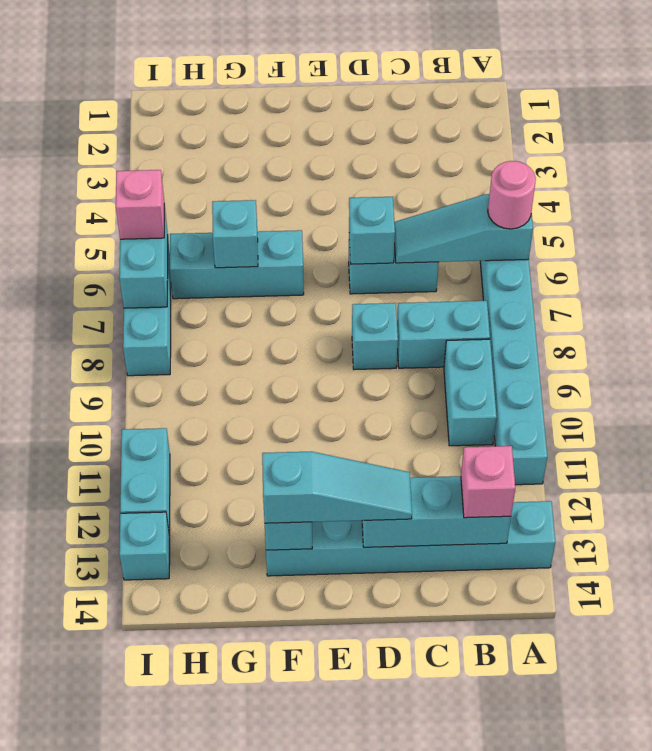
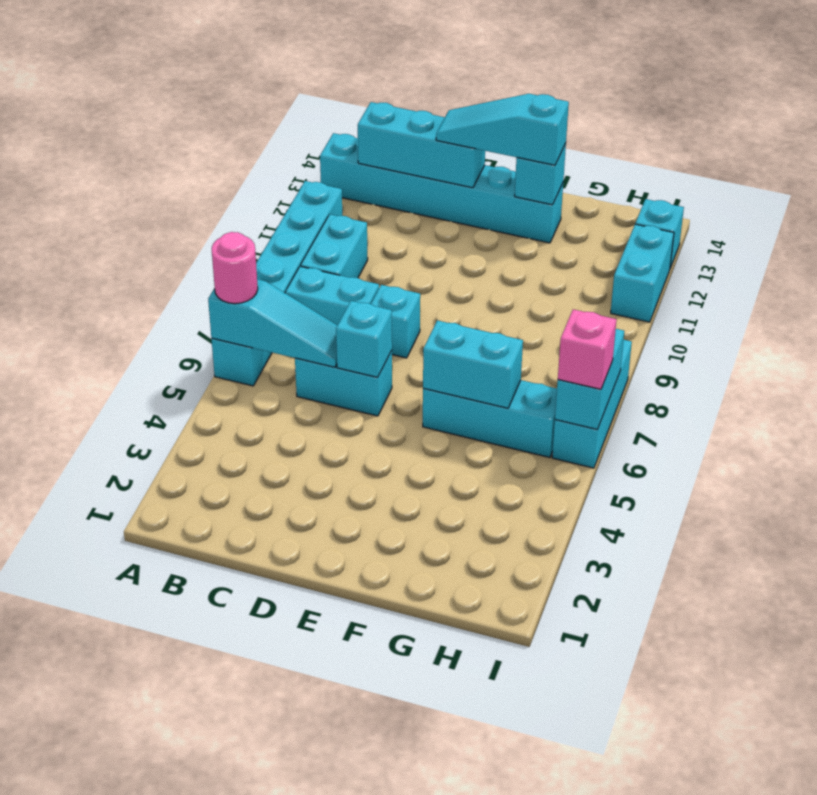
pink brick B13 level 3 -> none
cyan brick G6 level 2 -> cyan brick F6:G6 level 2

